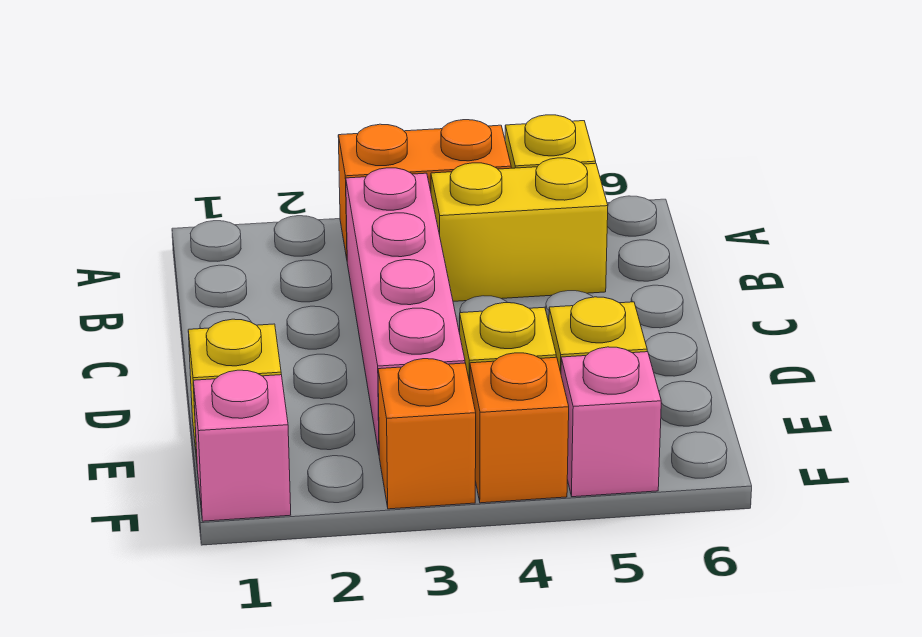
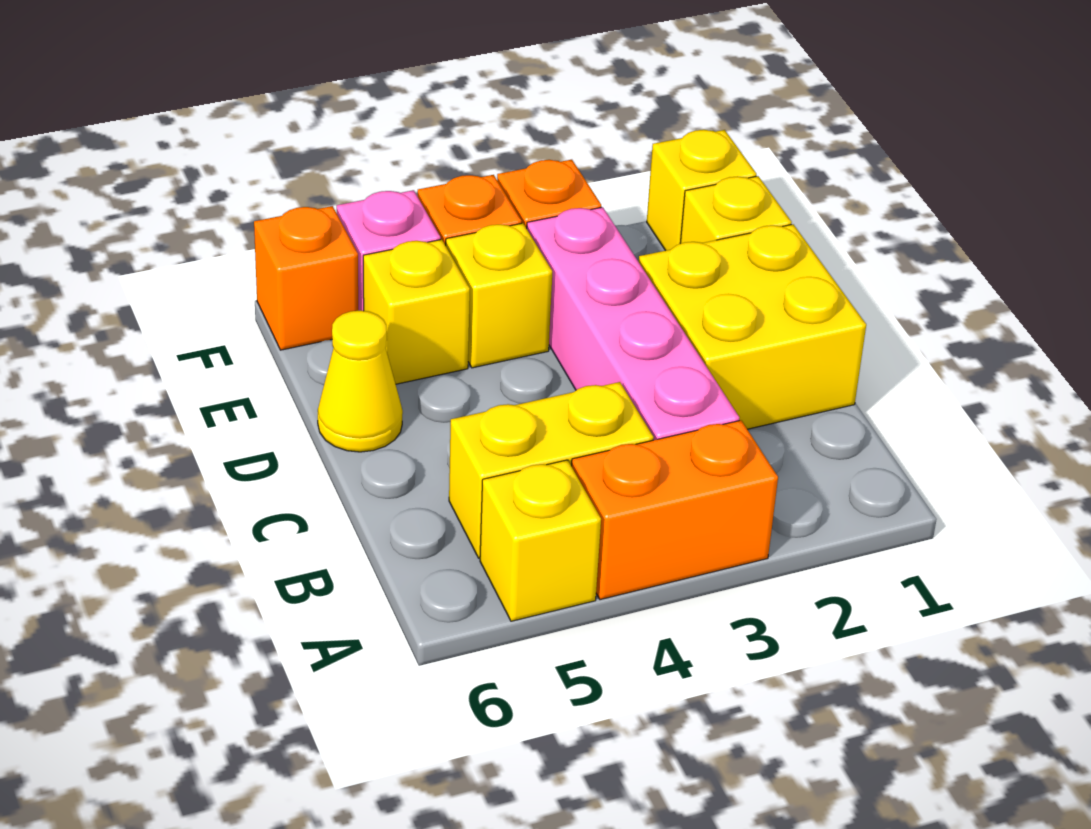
none -> yellow brick C1:D2 level 1
none -> yellow cone D6 level 1
pink brick F1 level 1 -> yellow brick F1 level 1
none -> orange brick F6 level 1

